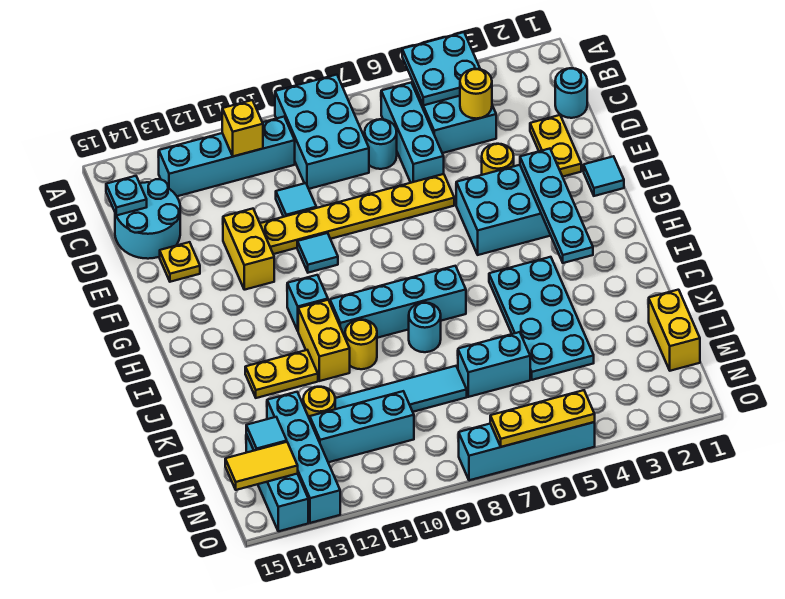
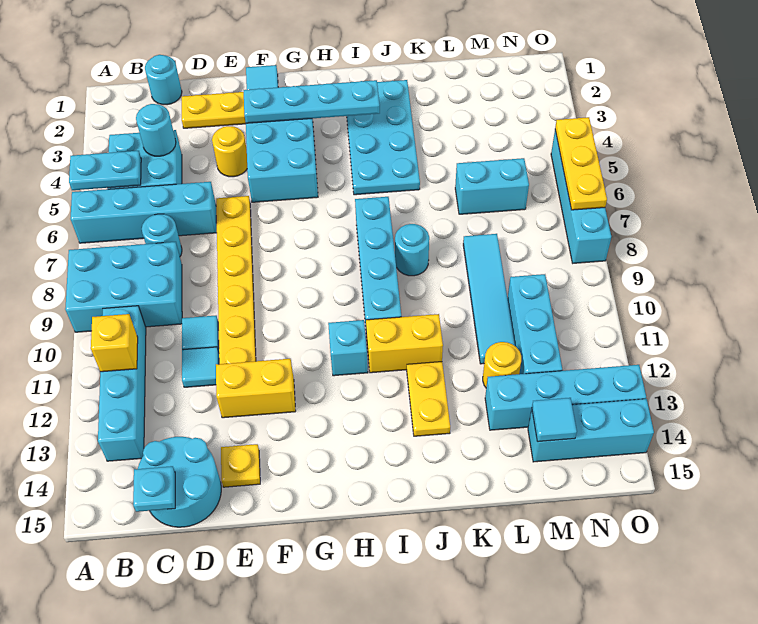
cyan plate A4:B5 level 2 -> cyan plate A5:B5 level 2
cyan brick B6:D6 level 1 -> cyan brick A6:D6 level 1
yellow round brick C4 level 2 -> cyan round brick C4 level 2
cyan tile F10 level 1 -> cyan tile D11 level 1
cyan plate I4:L5 level 1 -> cyan plate I2:J5 level 1
yellow round brick J10 level 1 -> none
yellow brick L1:M1 level 1 -> none
cyan brick L6:L7 level 1 -> cyan brick L6:M6 level 1
yellow tile N14:N15 level 2 -> none

